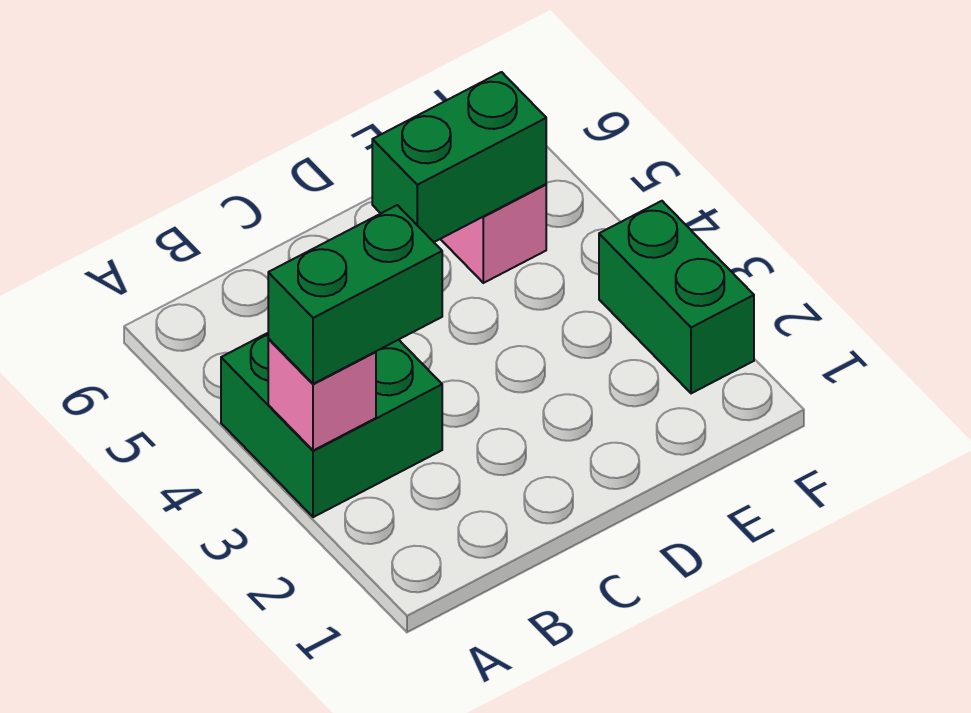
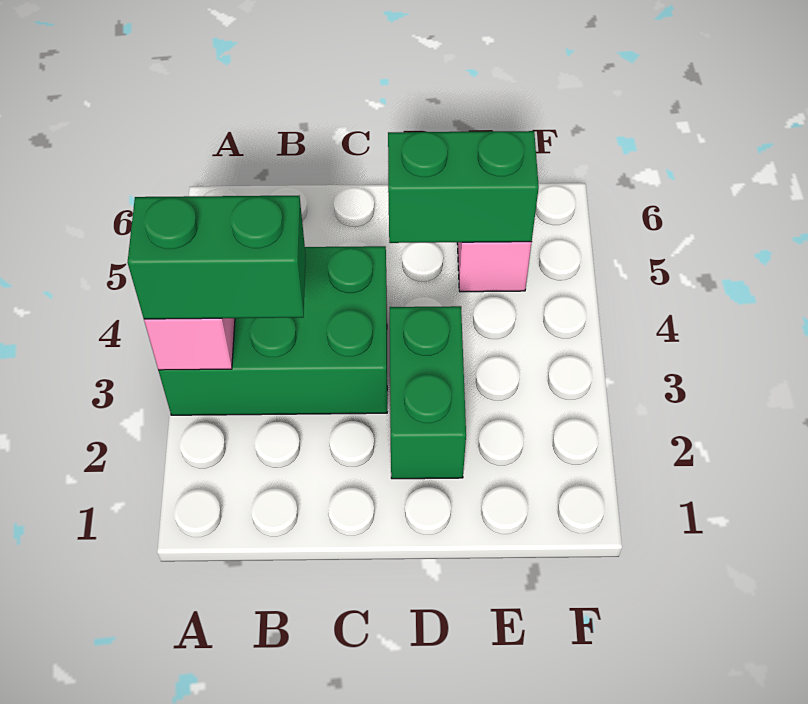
green brick A3:B4 level 1 -> green brick A3:C4 level 1
green brick F2:F3 level 1 -> green brick D2:D3 level 1

